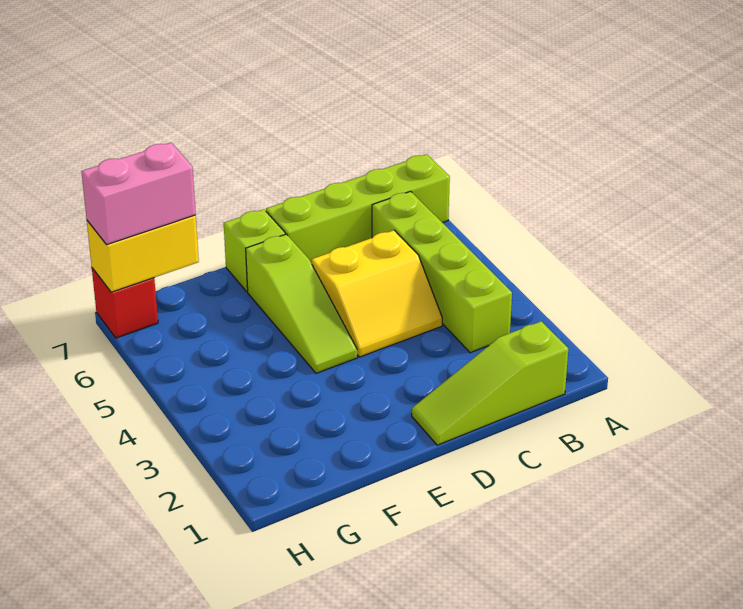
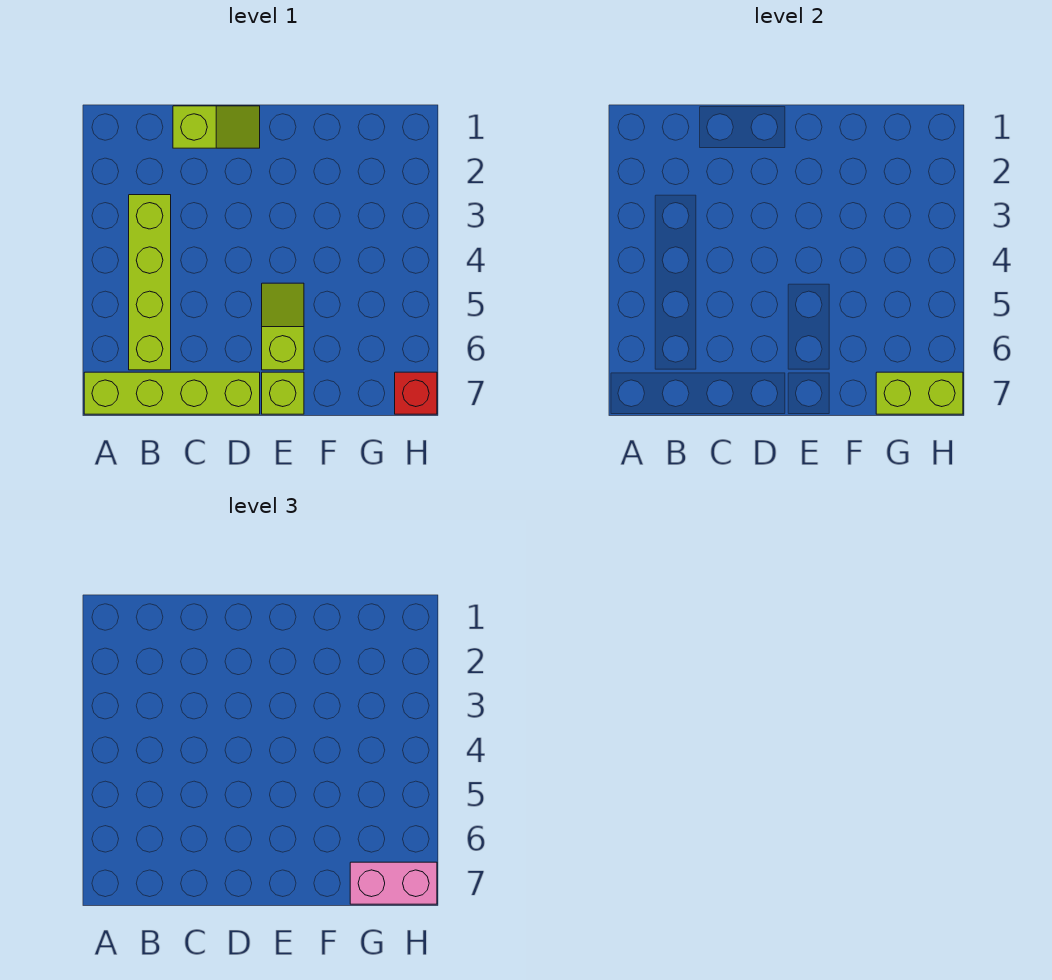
lime slope B1:D1 level 1 top B -> lime slope C1:D1 level 1 top C
yellow slope C4:D5 level 1 top 5 -> none
lime slope E4:E6 level 1 top 6 -> lime slope E5:E6 level 1 top 6
yellow brick G7:H7 level 2 -> lime brick G7:H7 level 2

